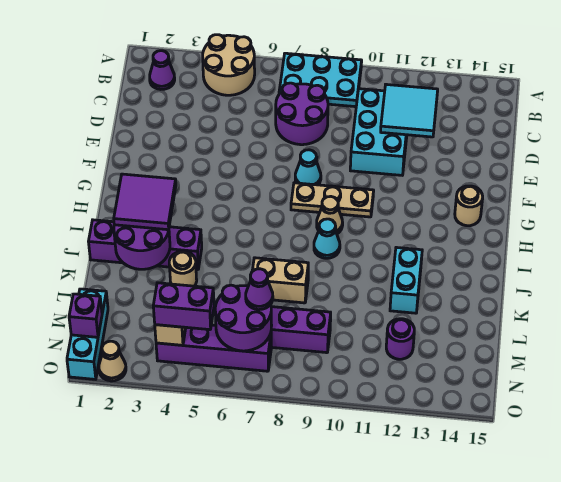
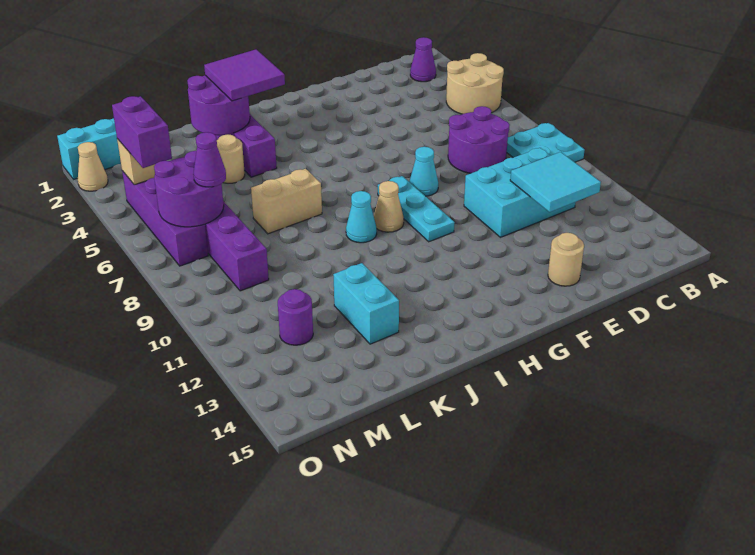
cyan plate A7:B9 level 1 -> cyan plate A8:B9 level 1
tan plate G8:G10 level 1 -> cyan plate G8:G10 level 1
tan round brick G14 level 1 -> tan round brick E14 level 1
cyan brick J12:K12 level 1 -> cyan brick K12:K13 level 1
tan brick K7:K8 level 1 -> tan brick J7:K7 level 1
purple brick N1 level 2 -> none

